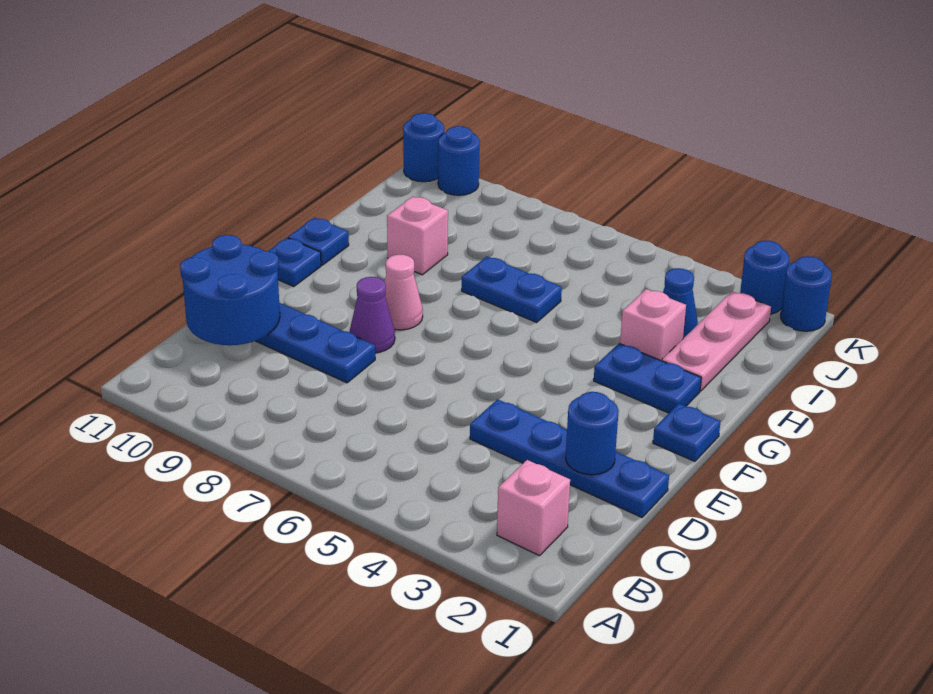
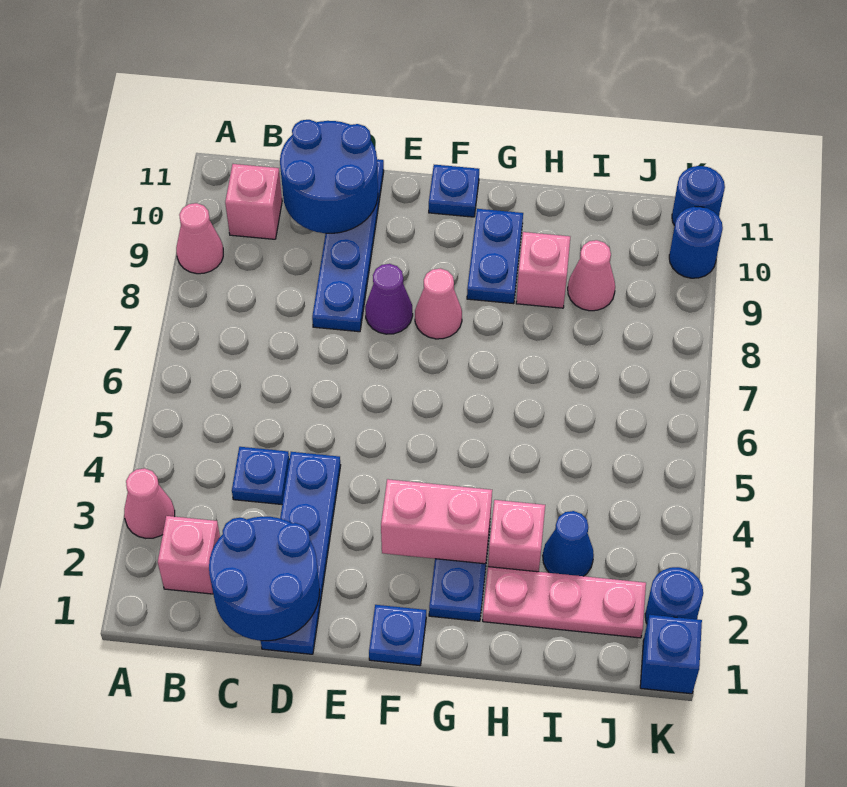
none -> pink cone A3 level 1
none -> pink cone A9 level 1
none -> pink brick B10 level 1
blue round brick D2 level 2 -> blue round brick C1:D2 level 2
none -> pink brick F3:G3 level 2
blue plate G11 level 1 -> blue plate C4 level 1
blue plate H6:H7 level 1 -> blue plate G9:G10 level 1
none -> pink cone I9 level 1
blue round brick K1 level 1 -> blue brick K1 level 1

